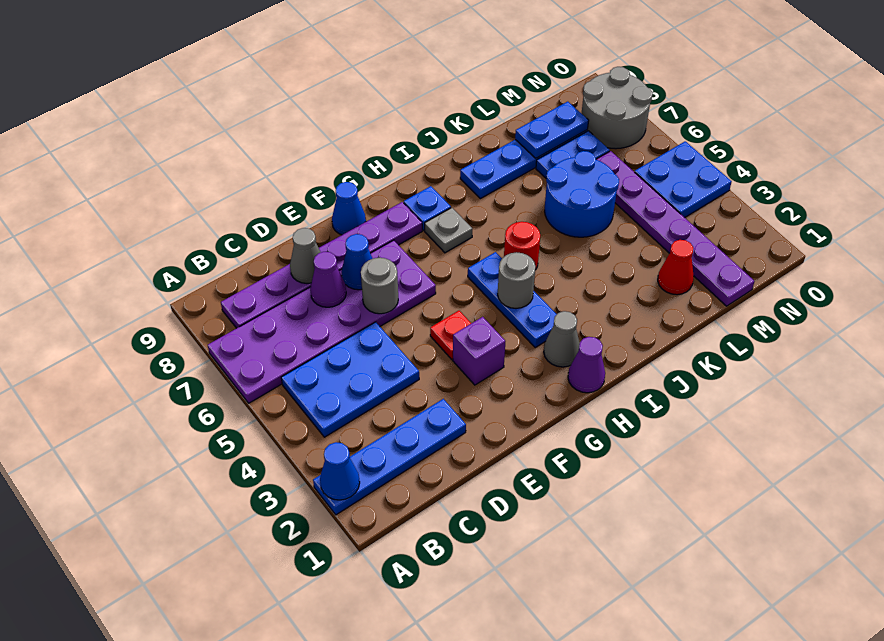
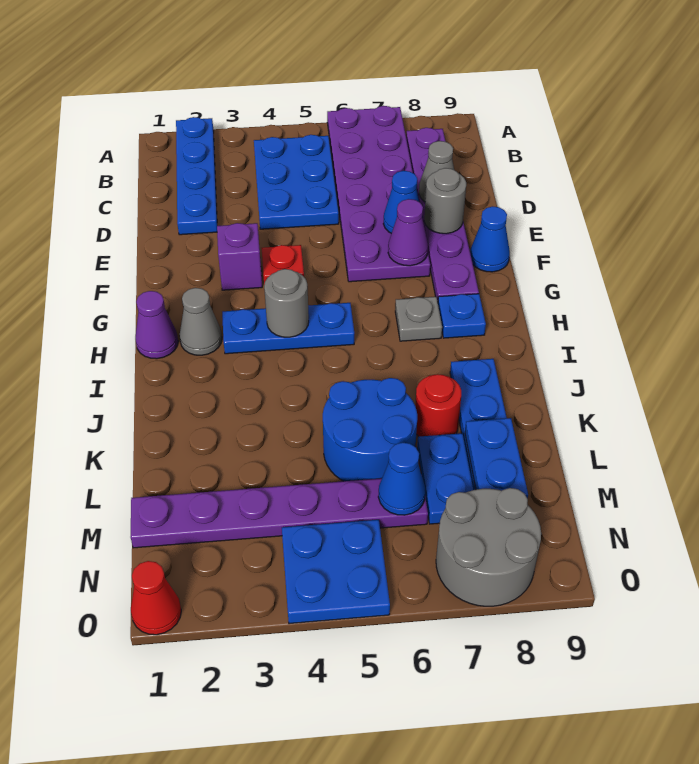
blue cone A2 level 2 -> blue cone M6 level 2
purple cone D7 level 2 -> purple cone F7 level 2
grey round brick E6 level 2 -> grey round brick E8 level 2
red round brick I5 level 1 -> red round brick K7 level 1
red cone L2 level 1 -> red cone O1 level 1

